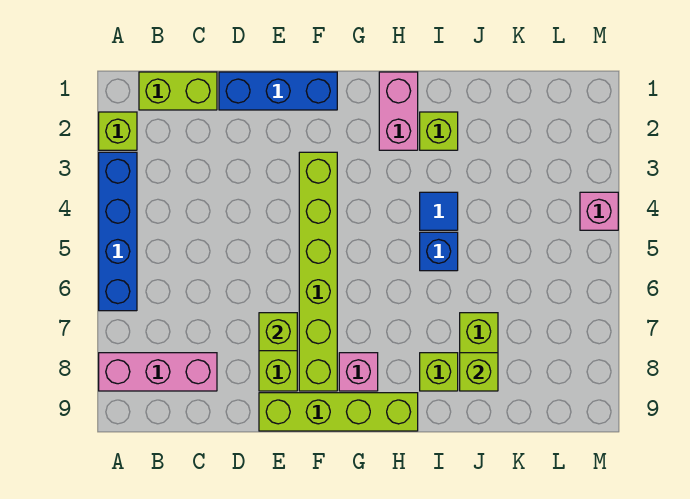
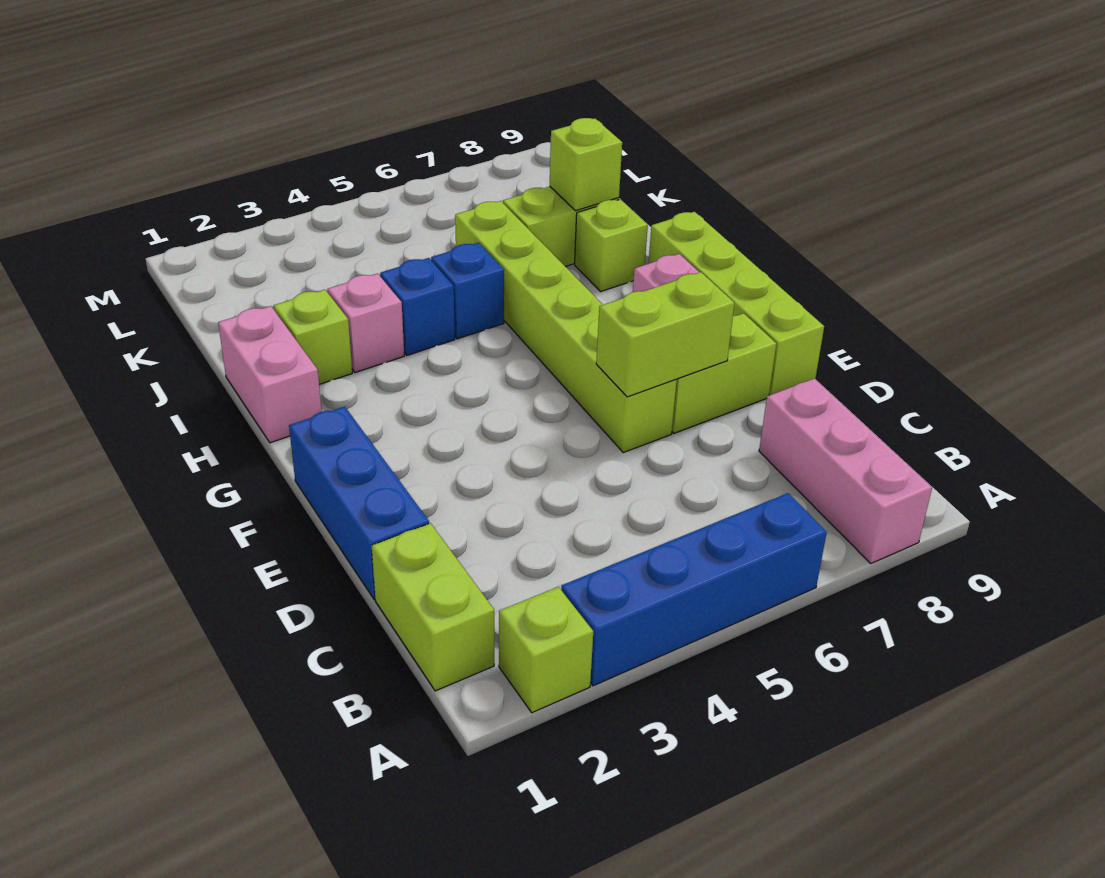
lime brick E7 level 2 -> lime brick E6:E7 level 2
lime brick F3:F8 level 1 -> lime brick E6:J6 level 1
pink brick H1:H2 level 1 -> pink brick H1:I1 level 1
blue tile I4 level 1 -> blue brick I4 level 1
pink brick M4 level 1 -> pink brick I3 level 1

